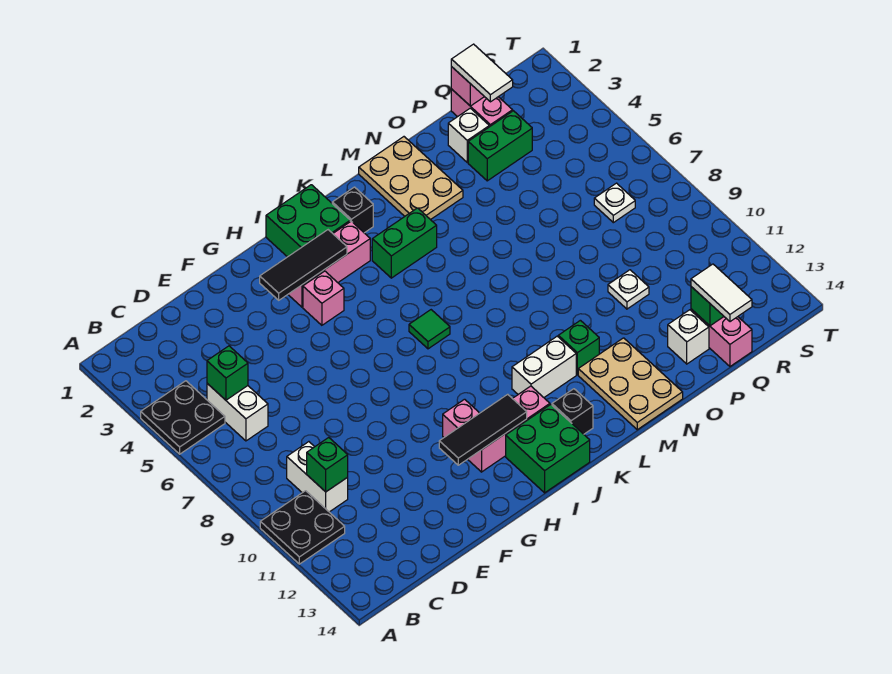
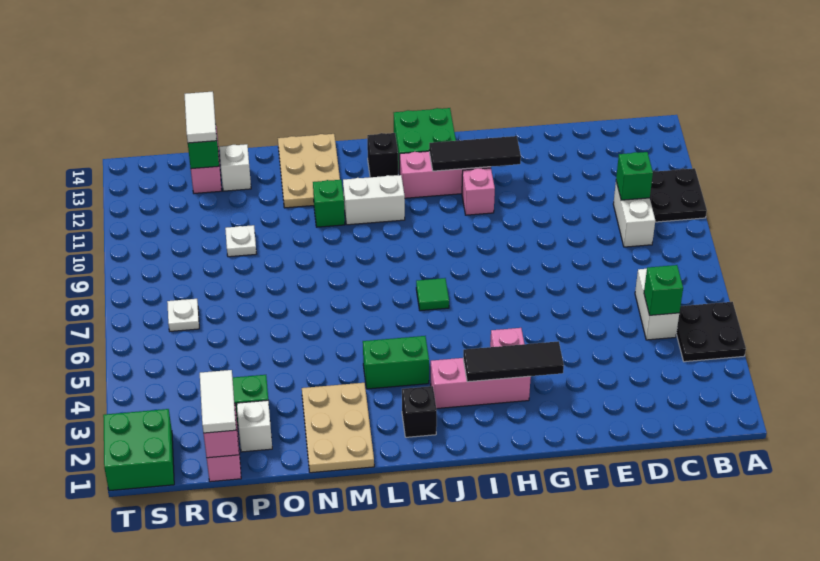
green brick I1:J2 level 1 -> green brick S1:T2 level 1

